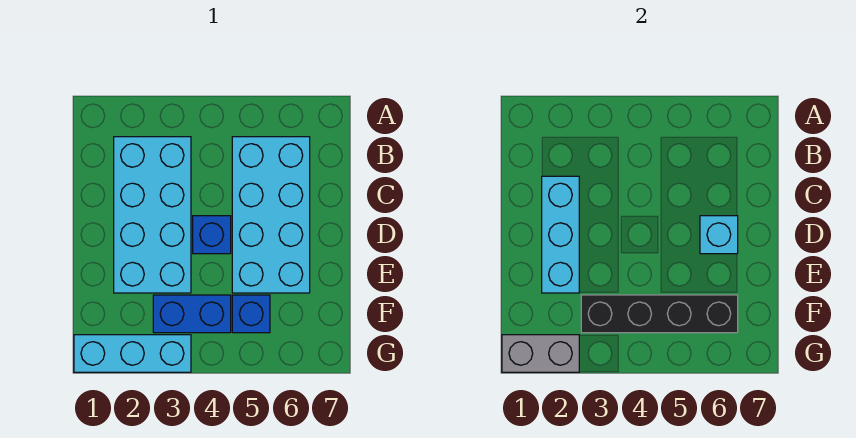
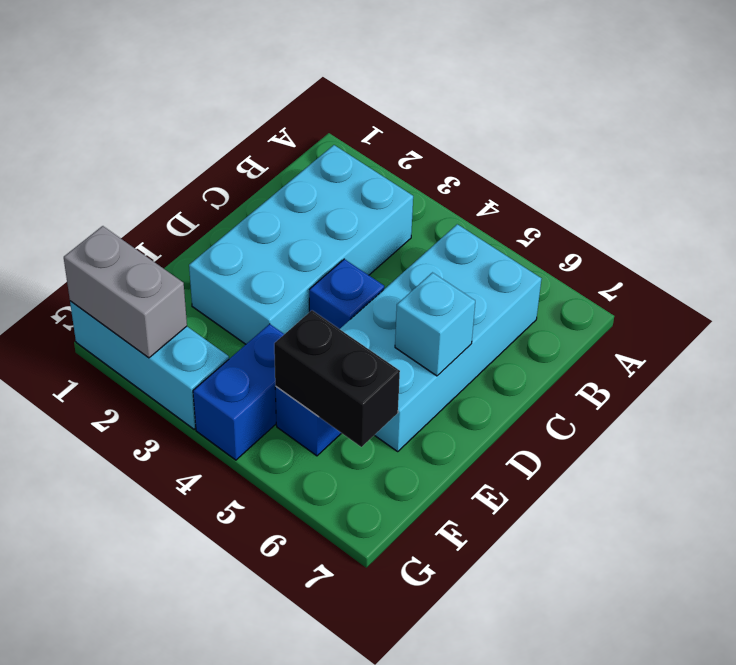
cyan brick C2:E2 level 2 -> none
blue brick F3:F4 level 1 -> blue brick F4:G4 level 1
black brick F3:F6 level 2 -> black brick F5:F6 level 2

